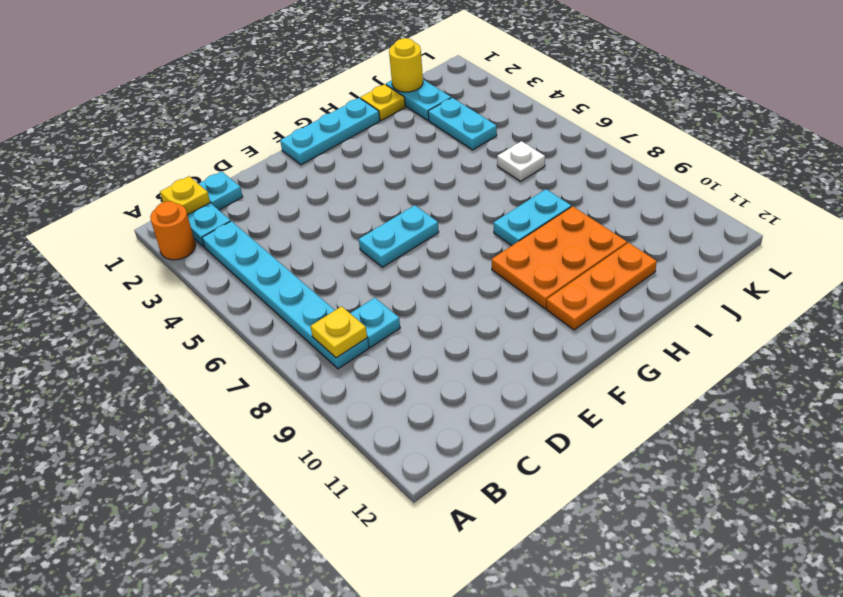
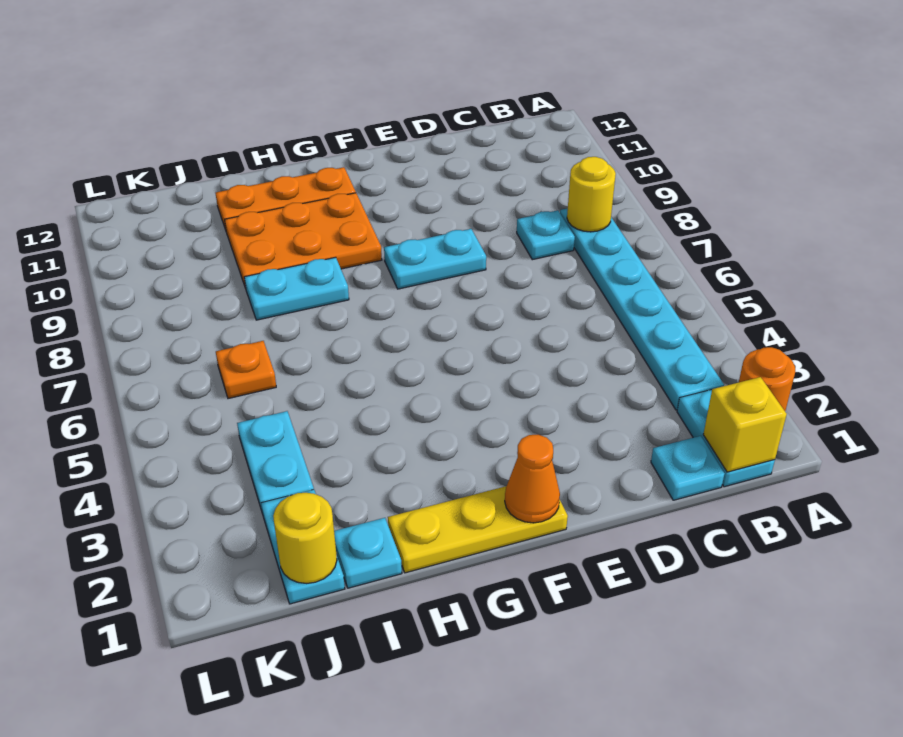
yellow plate B1 level 2 -> yellow brick B1 level 2
yellow plate B8 level 2 -> yellow round brick B8 level 2
cyan plate E6:F6 level 1 -> cyan plate E8:F8 level 1
cyan plate F1:H1 level 1 -> yellow plate F1:H1 level 1
none -> orange cone F1 level 2
yellow plate I1 level 1 -> cyan plate I1 level 1
white plate J6 level 1 -> orange plate J6 level 1

